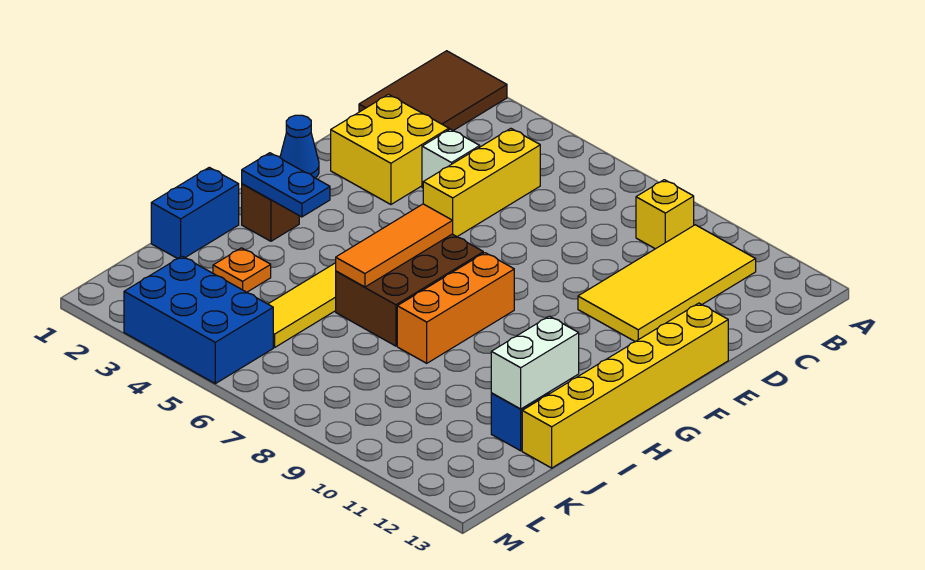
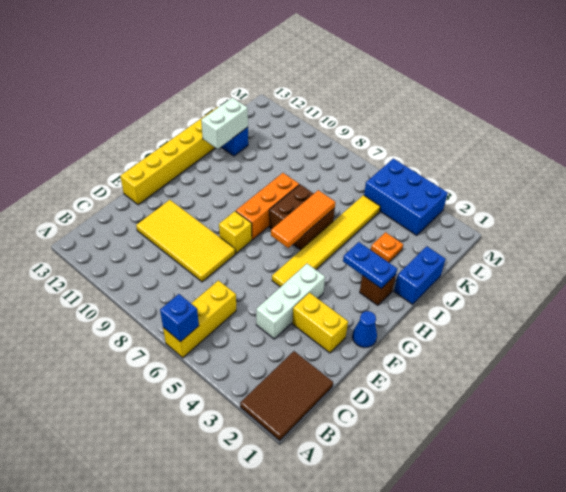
none -> blue brick A6 level 2
yellow brick B9 level 1 -> yellow brick F8 level 1
yellow tile B10:E11 level 1 -> yellow tile D8:E11 level 1
yellow brick C5:E5 level 1 -> yellow brick A6:C6 level 1
yellow brick D2:E3 level 1 -> yellow brick E2:E3 level 1
white brick D4 level 1 -> white brick D4:F4 level 1
brown brick G6:I7 level 1 -> brown brick H6:I7 level 1

